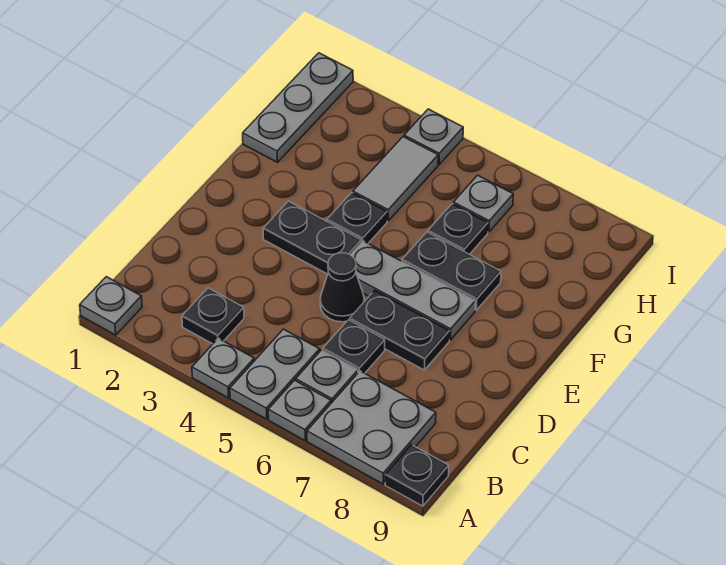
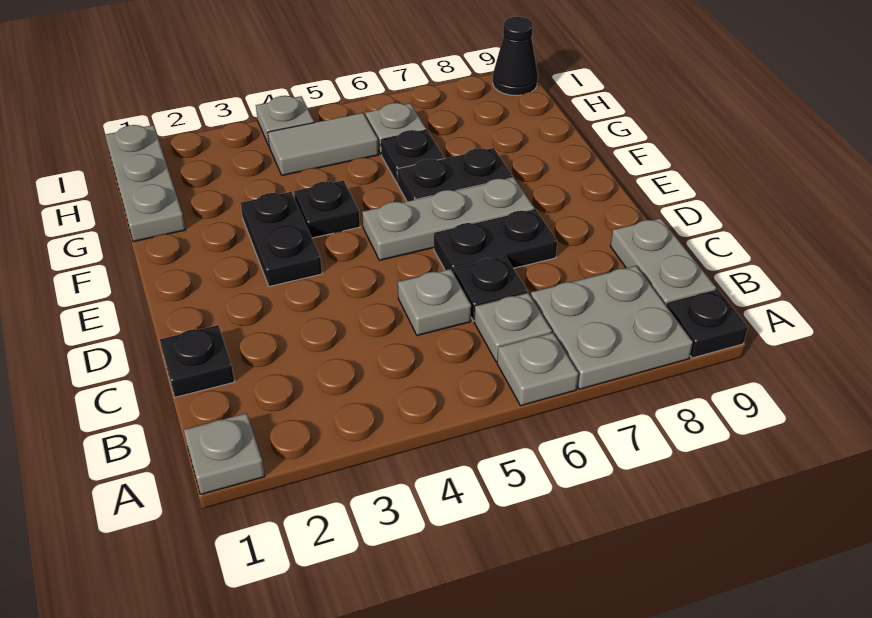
grey plate A4 level 1 -> grey plate C5 level 1
grey plate A5:B5 level 1 -> grey plate B9:C9 level 1
black plate B3 level 1 -> black plate C1 level 1
black cone D5 level 1 -> black cone I9 level 1
black plate E3:E4 level 1 -> black plate E3:F3 level 1
grey tile G4:H4 level 1 -> grey tile H4:H5 level 1

